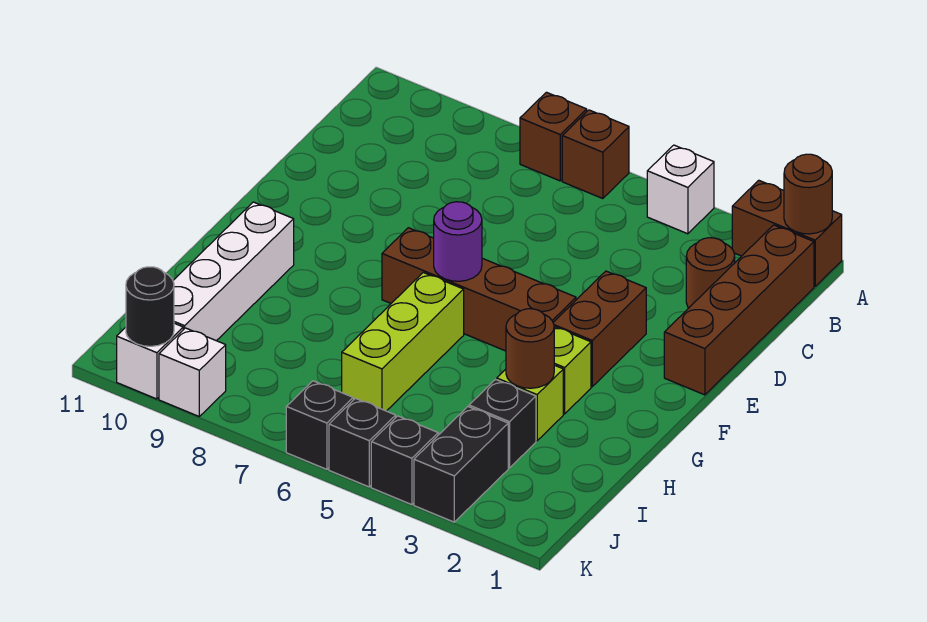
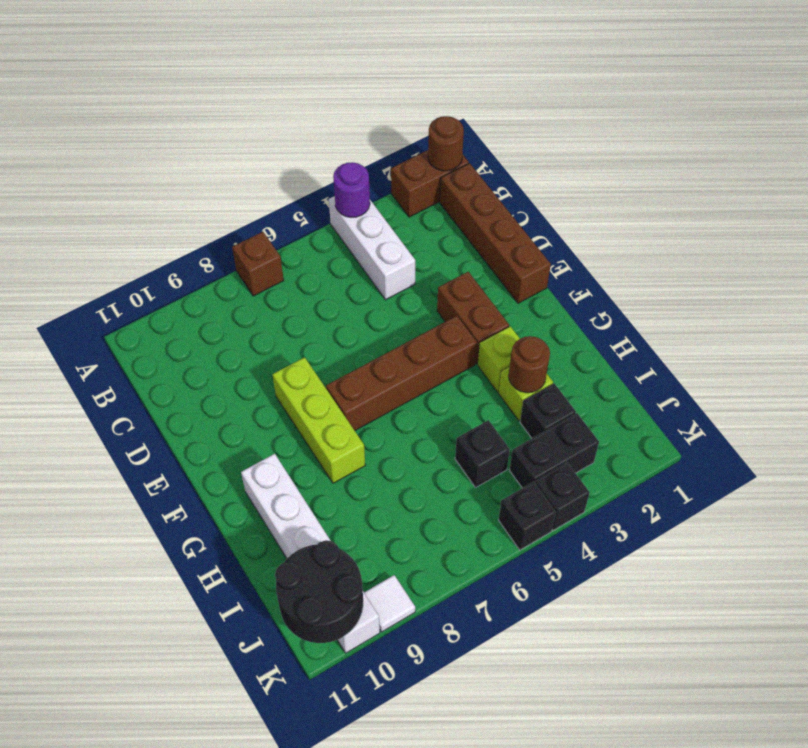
white brick A4 level 1 -> white brick A4:C4 level 1
brown brick A6 level 1 -> none
brown round brick C2 level 1 -> none
purple round brick F6 level 2 -> purple round brick A4 level 2
lime brick G6:I6 level 1 -> lime brick E8:G8 level 1
black brick J3:K3 level 1 -> black brick J3:J4 level 1
black brick K6 level 1 -> black brick I5 level 1
white brick K9 level 1 -> white tile K9 level 1
black round brick K10 level 2 -> black round brick J10:K11 level 2

